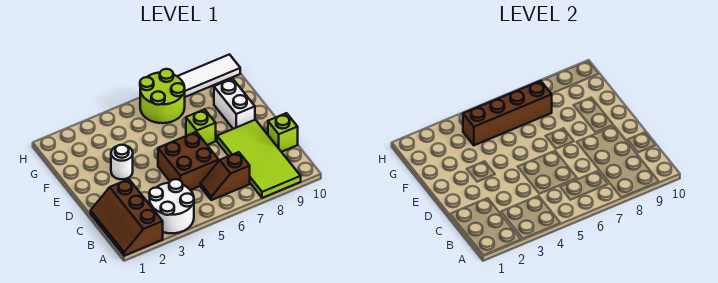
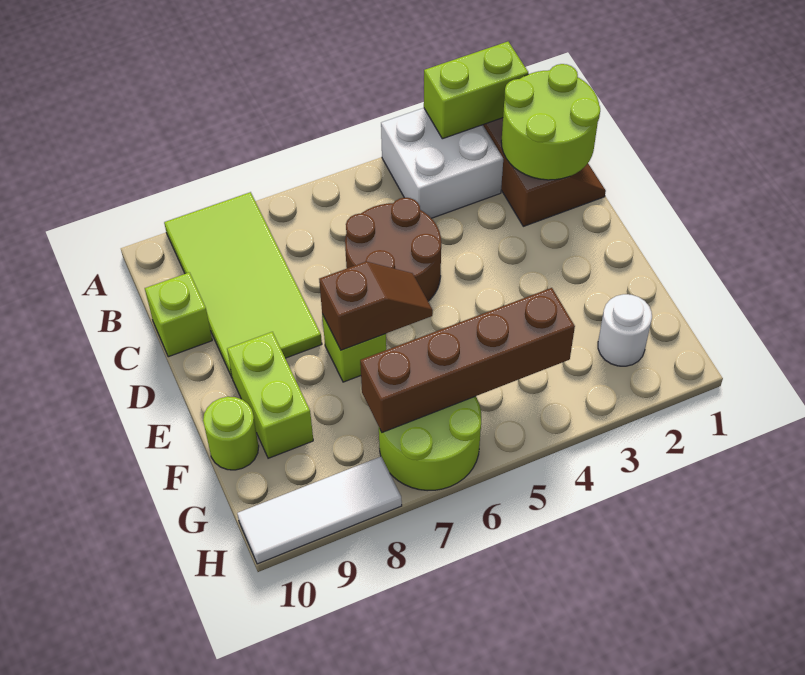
none -> lime brick A2:A3 level 2
white round brick A3:B4 level 1 -> white brick A3:B4 level 1
none -> lime round brick B1:C2 level 2
brown slope B6:B7 level 1 top 7 -> brown slope E6:E7 level 2 top 7
brown brick C5:D6 level 1 -> brown round brick C5:D6 level 1
white round brick E3 level 1 -> white round brick G2 level 1
white brick E9:F9 level 1 -> lime brick E9:F9 level 1
none -> lime round brick F10 level 1

